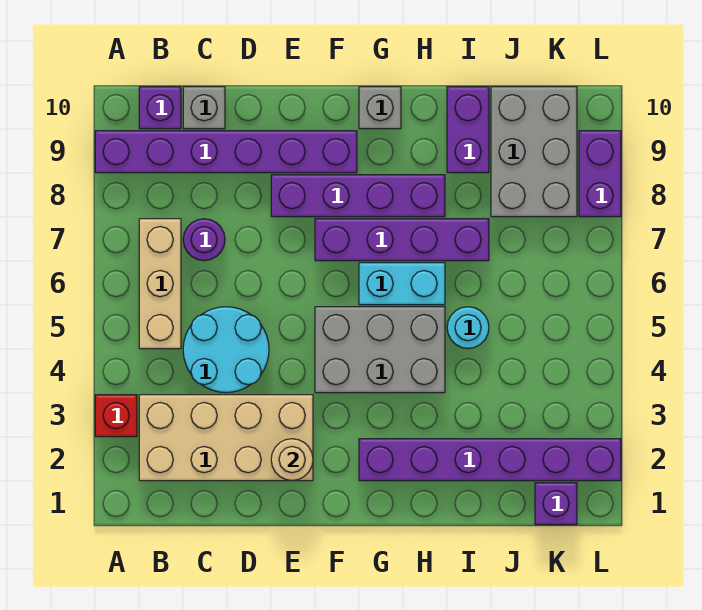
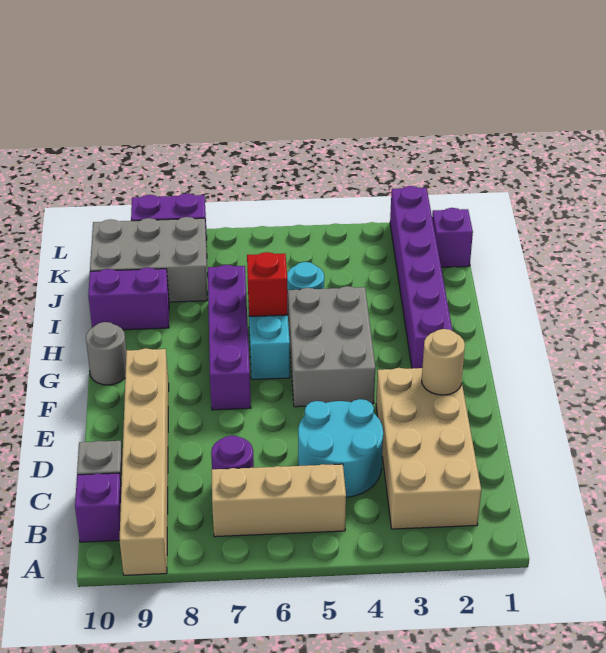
red brick A3 level 1 -> red brick H6 level 2
purple brick A9:F9 level 1 -> tan brick A9:F9 level 1
purple brick E8:H8 level 1 -> none
grey brick G10 level 1 -> grey round brick G10 level 1

